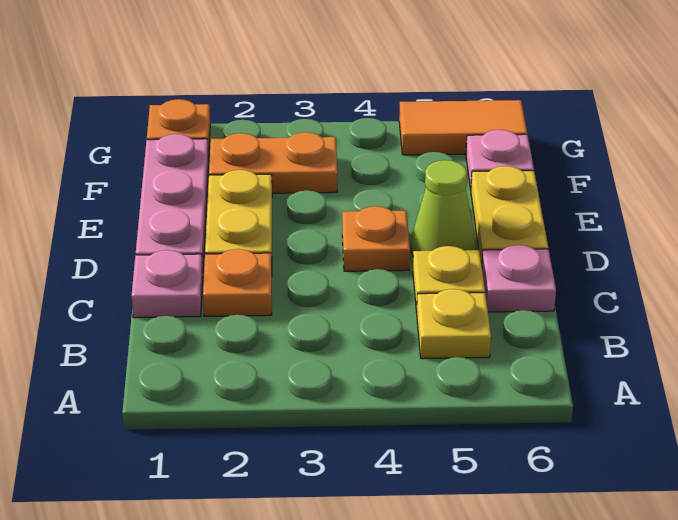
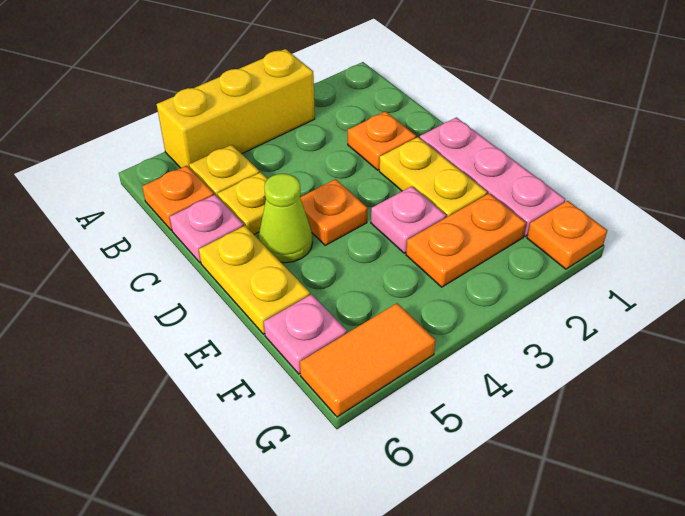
none -> yellow brick A3:A5 level 1
none -> orange plate B6 level 1
pink plate C1 level 1 -> pink plate E3 level 1

